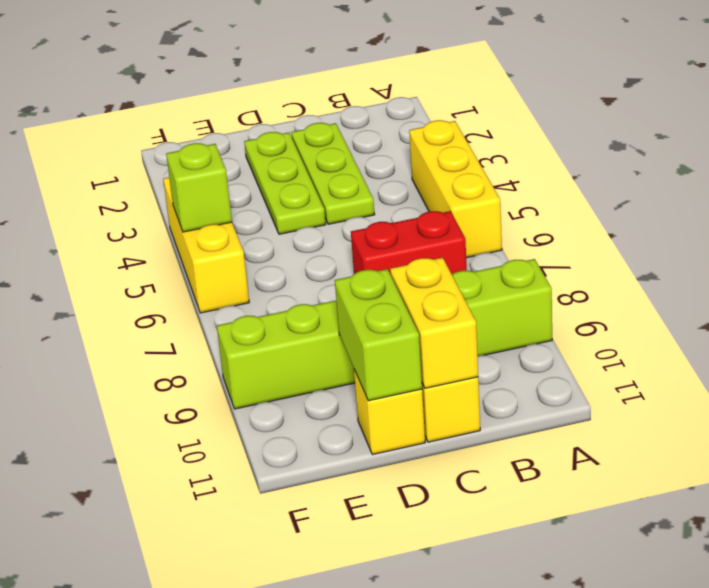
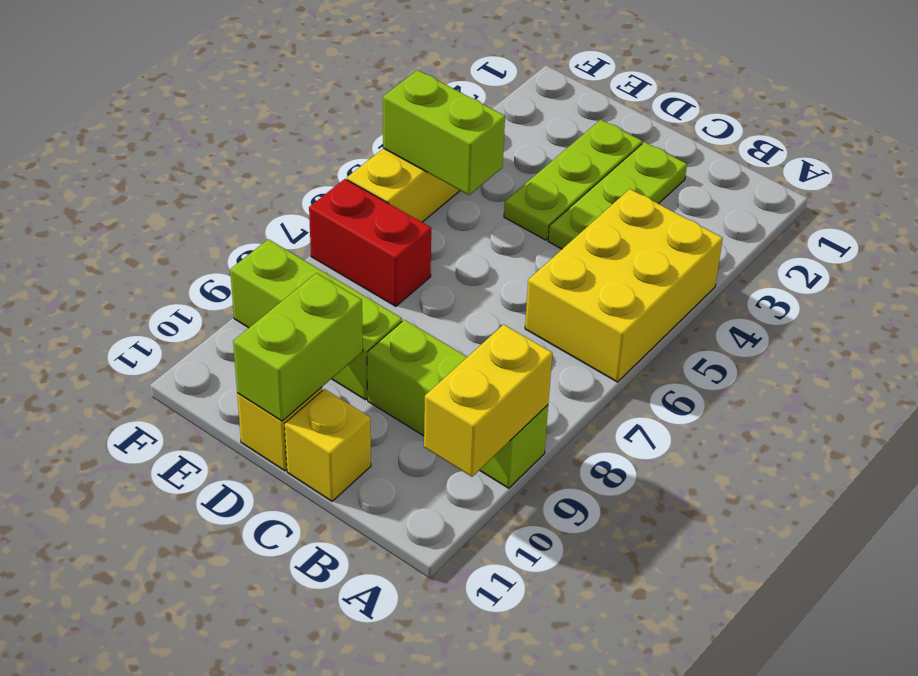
yellow brick A4:A6 level 1 -> yellow brick A4:B6 level 1
red brick B7:C7 level 1 -> red brick E7:F7 level 1
yellow brick C10:C11 level 2 -> yellow brick A9:A10 level 2
lime brick F5 level 2 -> lime brick E5:F5 level 2

